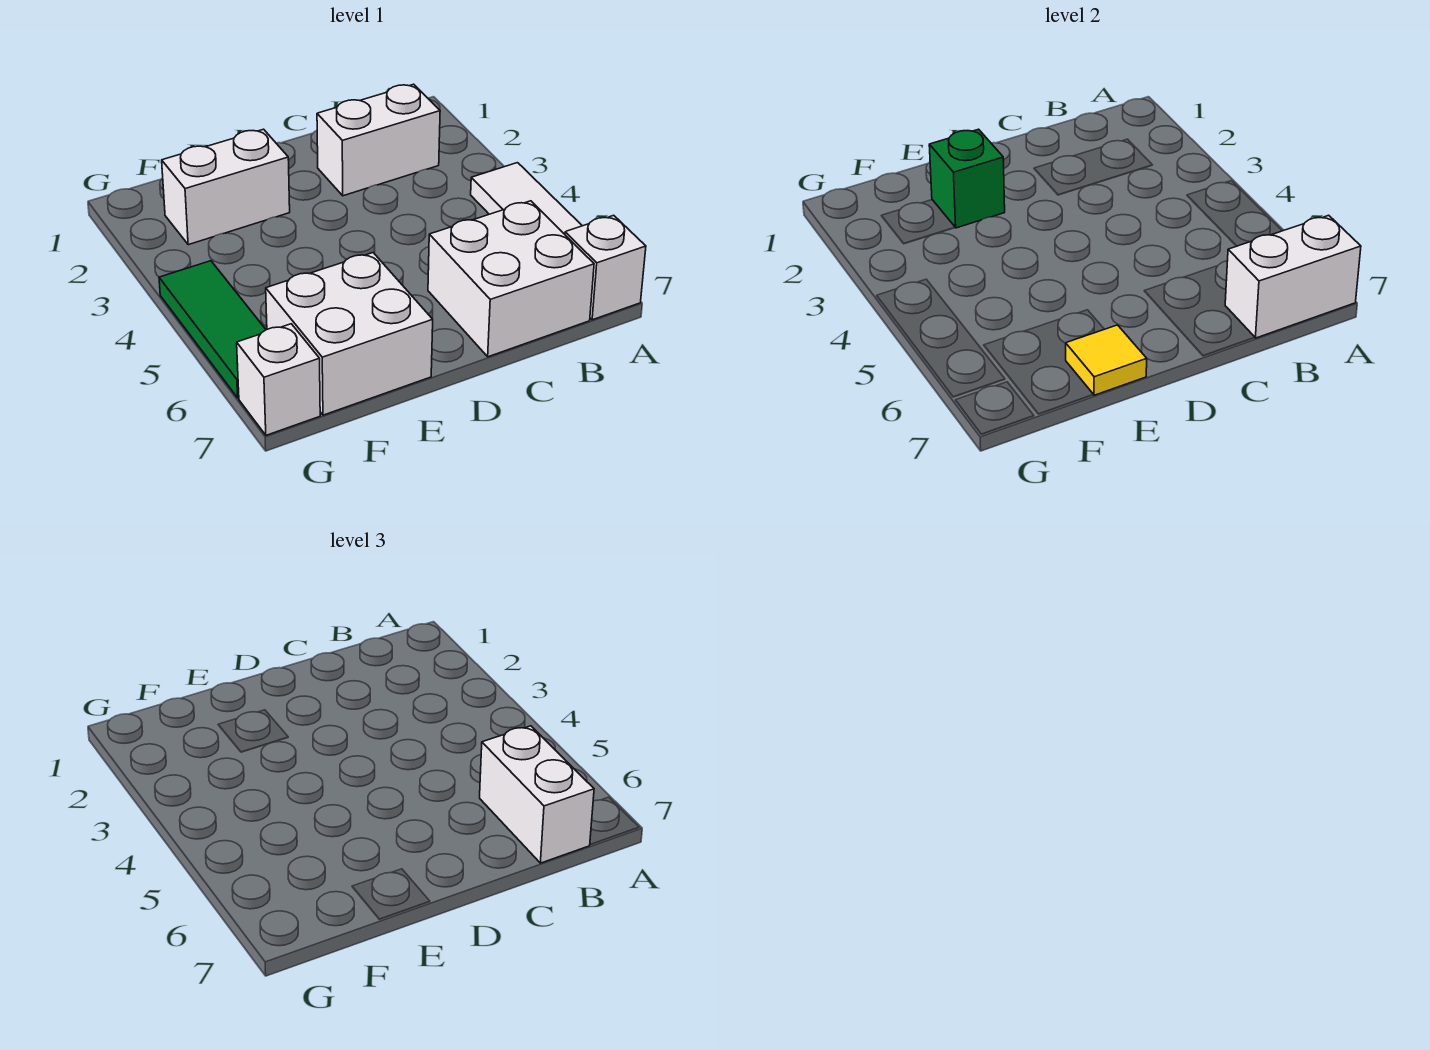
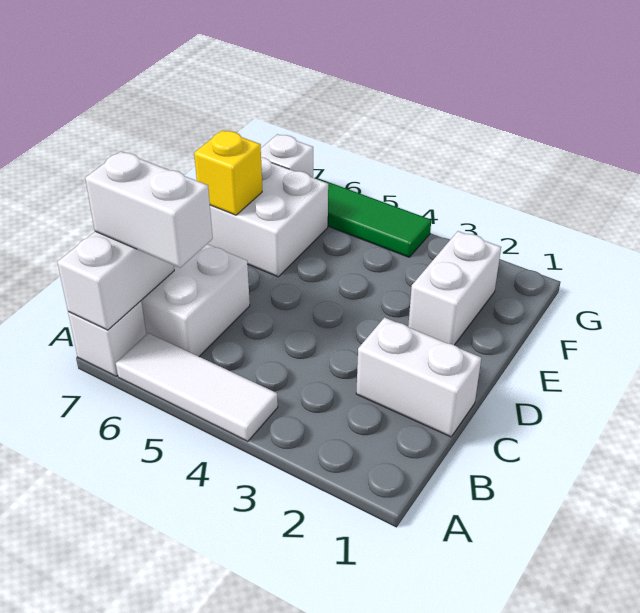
white brick B2:C2 level 1 -> white brick C1:C2 level 1
green brick E2 level 2 -> none
yellow tile E7 level 2 -> yellow brick E7 level 2

